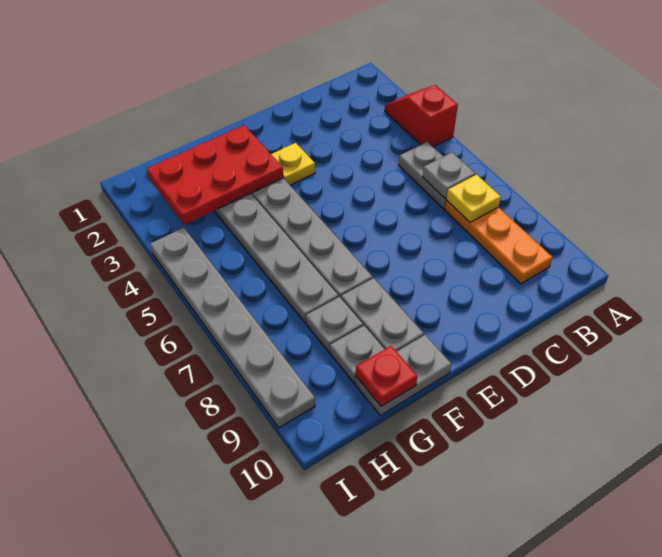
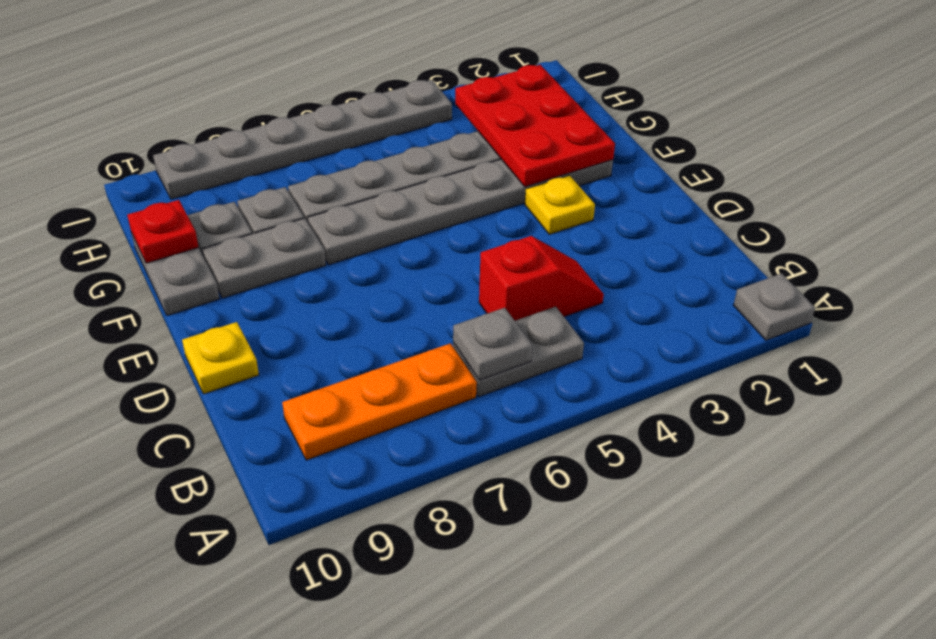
none -> grey plate A1 level 1
red slope A3:A4 level 1 top 4 -> red slope C4:C5 level 1 top 5
yellow plate B7 level 2 -> yellow plate D10 level 1

